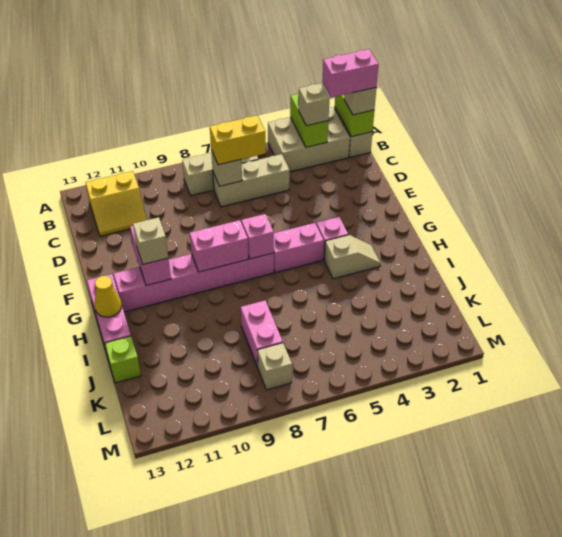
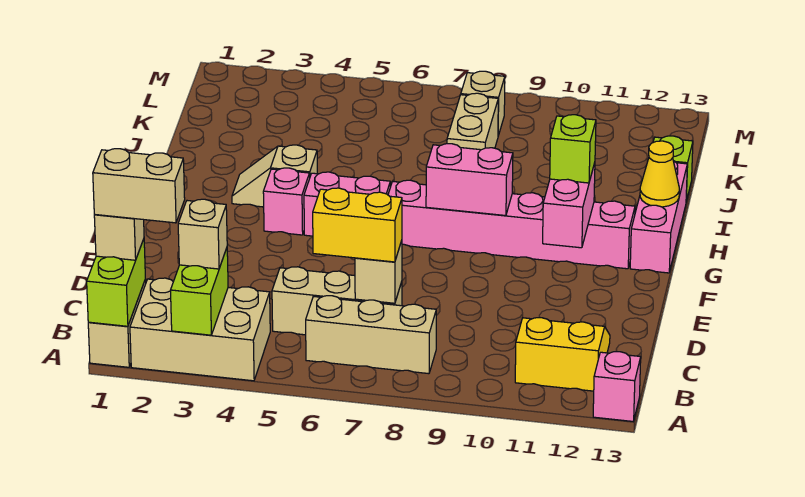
pink brick B1:B2 level 4 -> tan brick B1:B2 level 4
pink brick G7 level 2 -> pink brick A13 level 1
tan brick G11 level 3 -> lime brick G11 level 3
pink brick J8:K8 level 1 -> tan brick J8:K8 level 1

